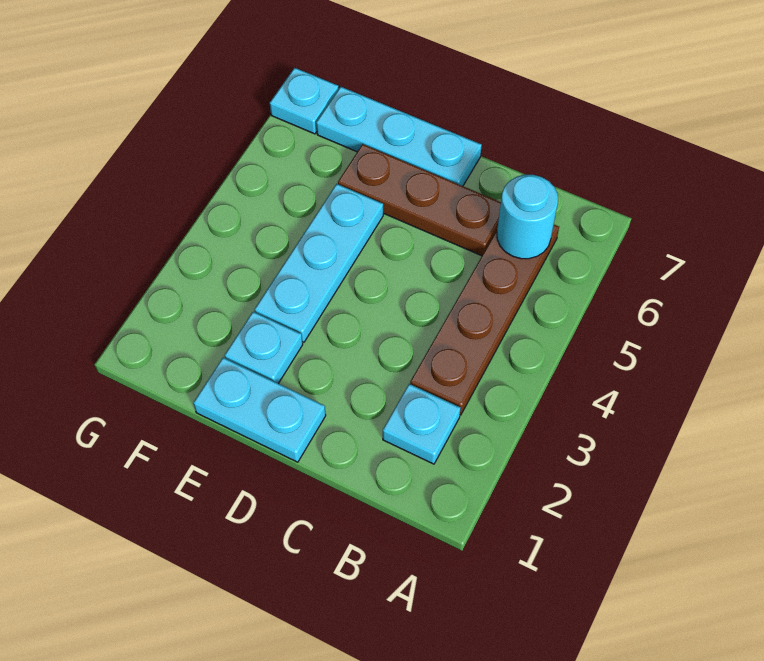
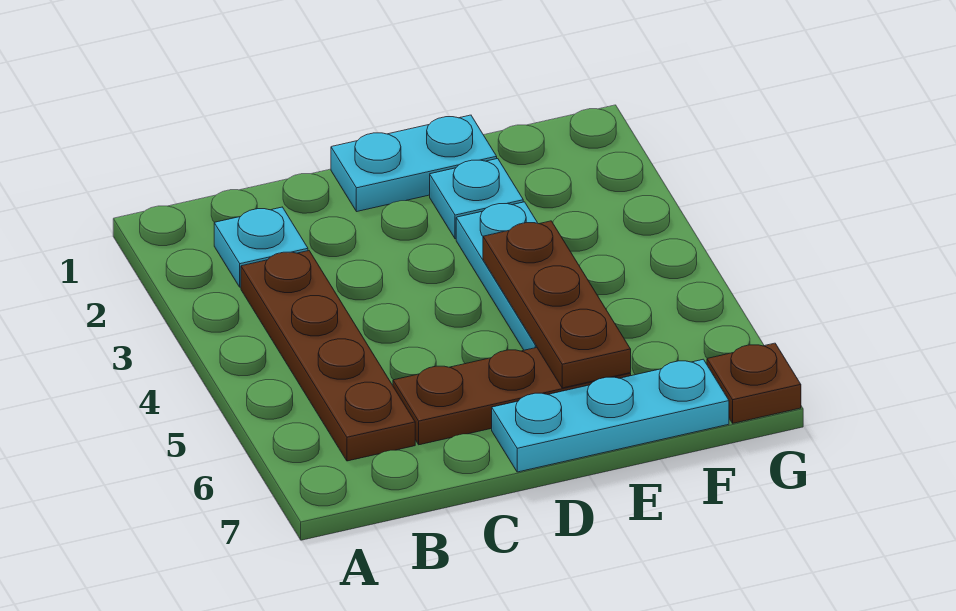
cyan round brick B6 level 2 -> none
none -> brown plate E4:E6 level 2
cyan plate G7 level 1 -> brown plate G7 level 1

